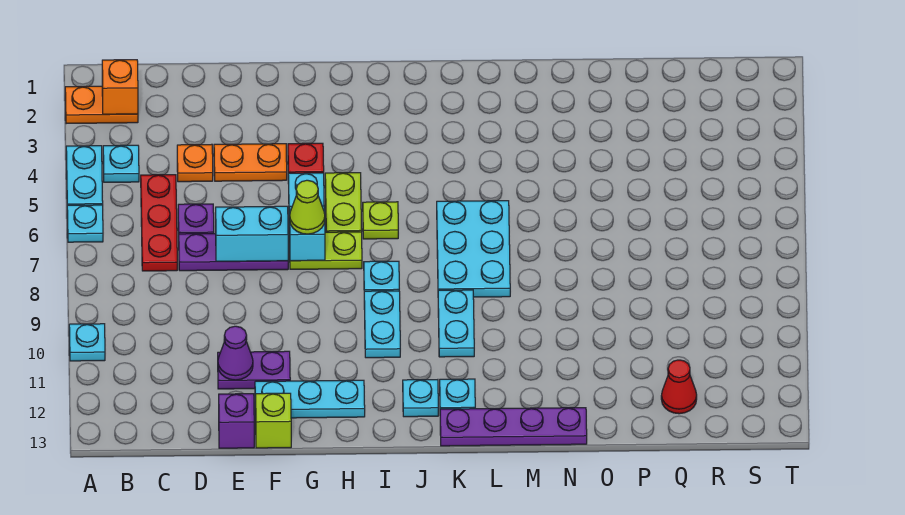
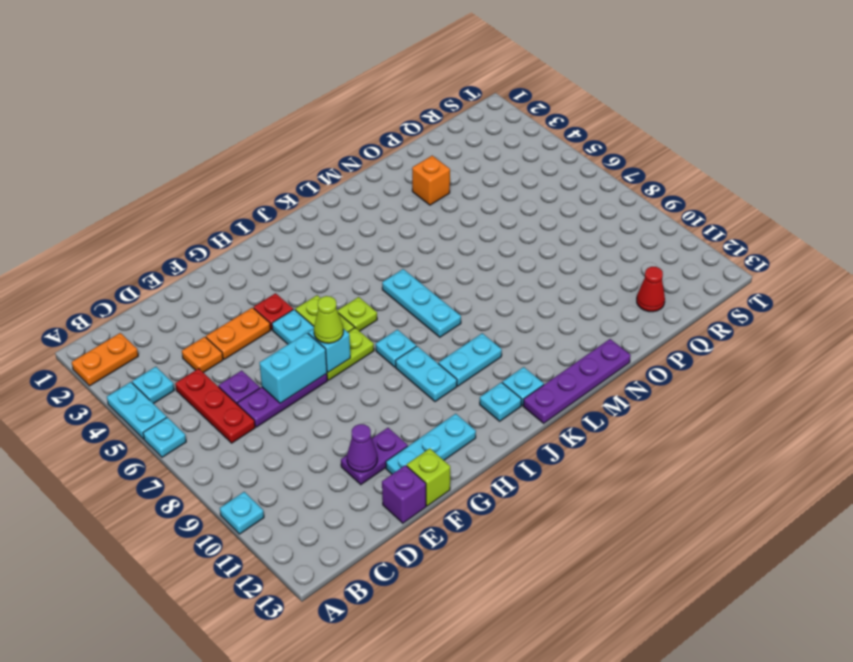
orange brick B2 level 2 -> orange brick O3 level 1
cyan plate K6:L8 level 1 -> cyan plate K6:K8 level 1
cyan plate K9:K10 level 1 -> cyan plate J10:K10 level 1

